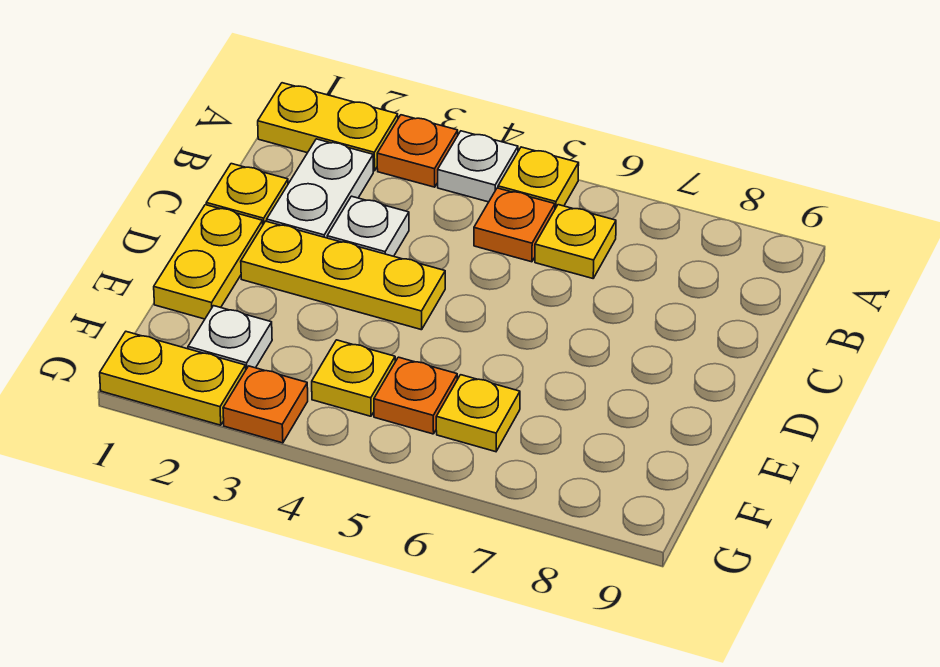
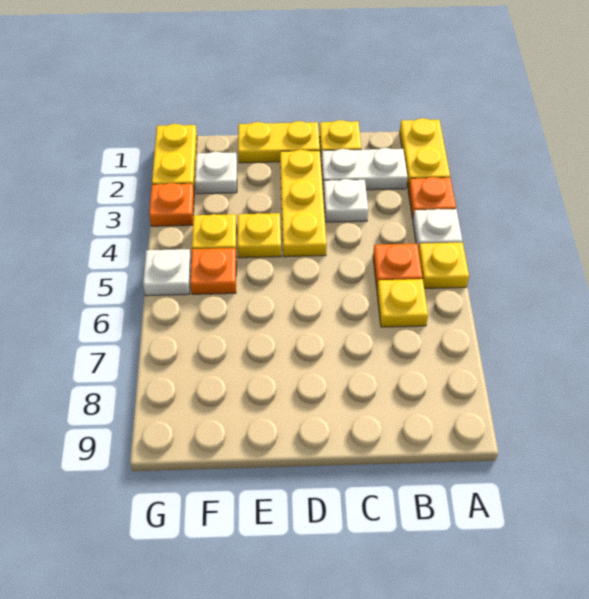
yellow plate F6 level 1 -> yellow plate E4 level 1
none -> white plate G5 level 1

